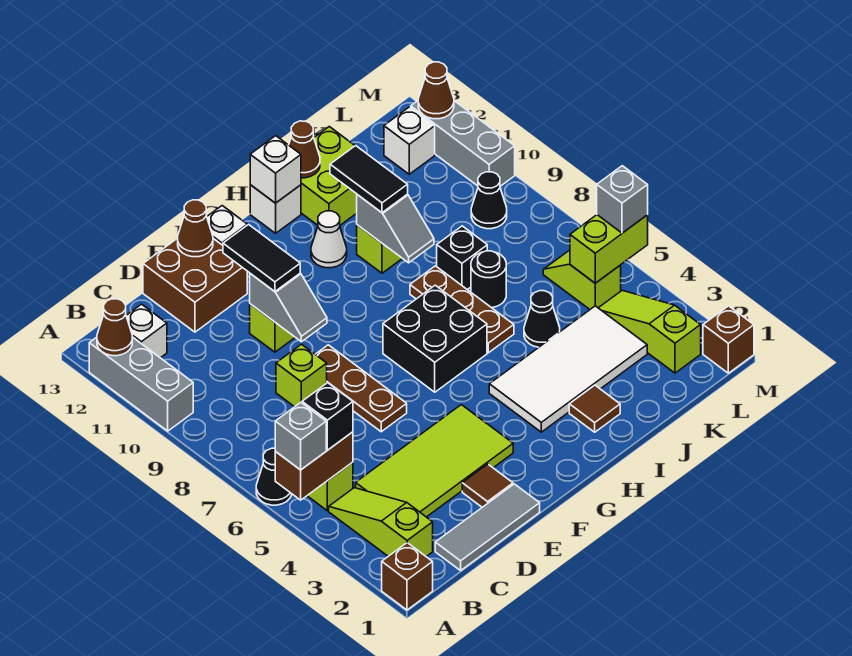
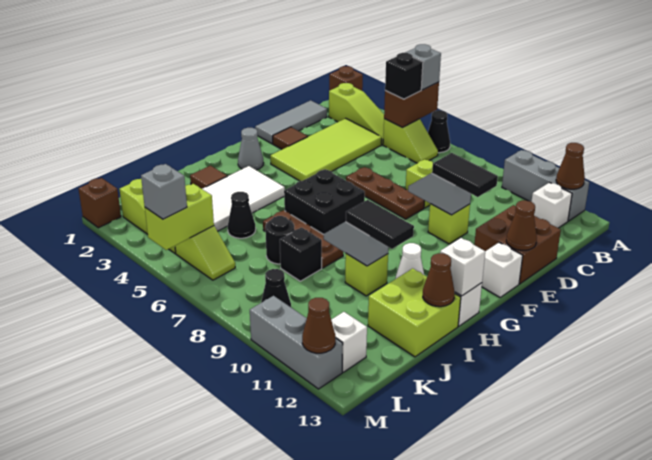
none -> grey cone G2 level 1

